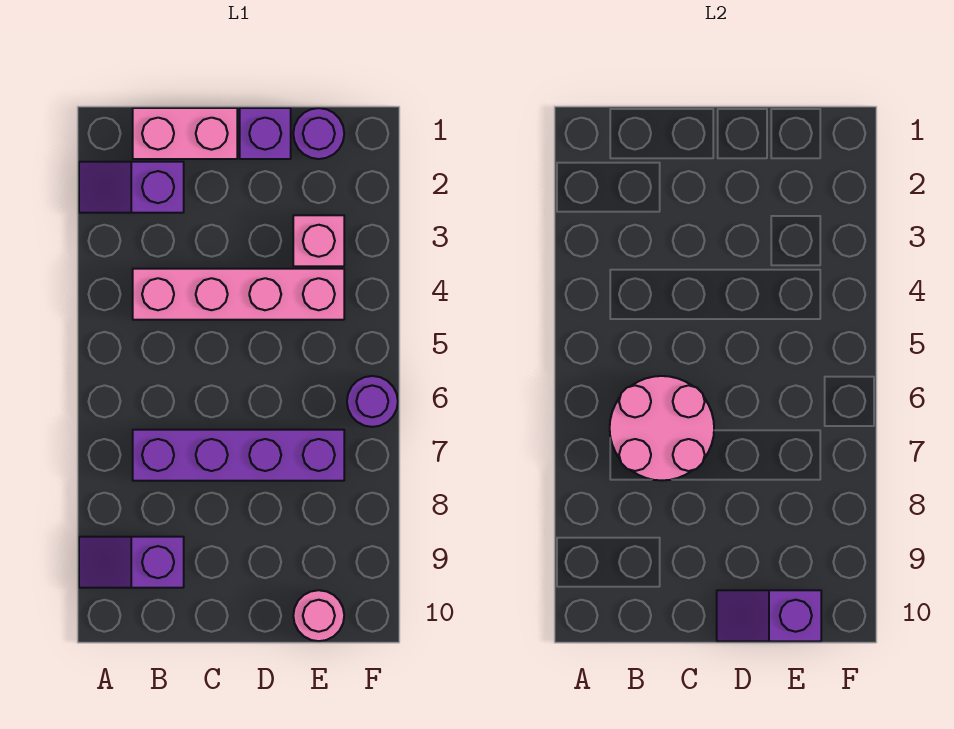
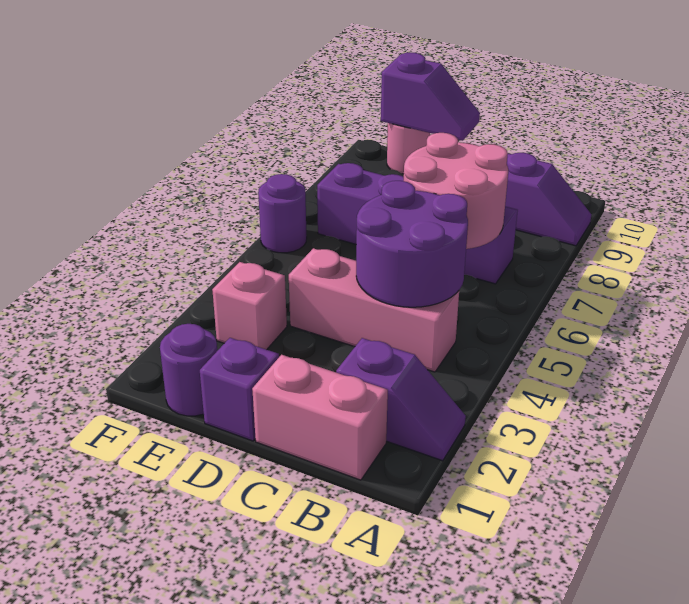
pink brick B4:E4 level 1 -> pink brick B4:D4 level 1
none -> purple round brick B4:C5 level 2

